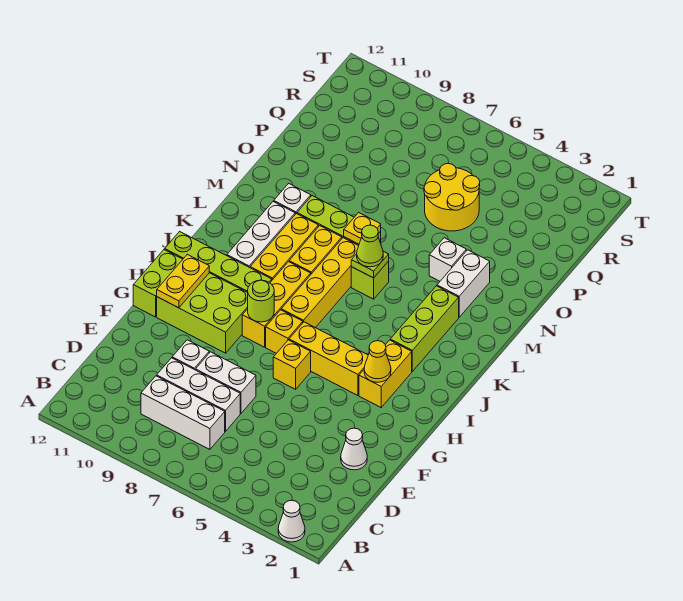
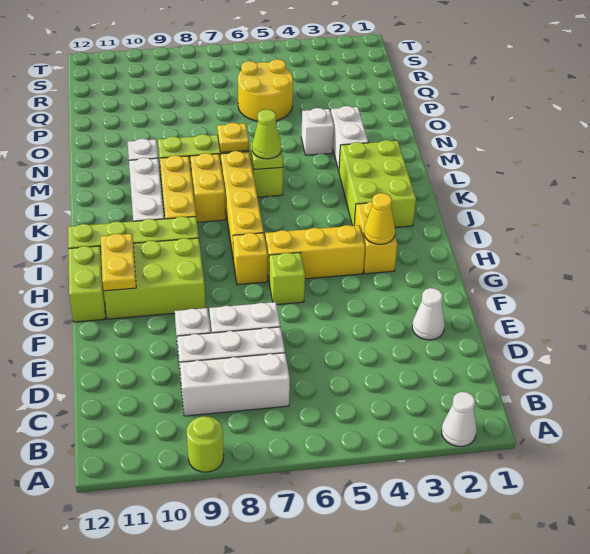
yellow brick G6 level 1 -> lime brick G6 level 1
yellow brick H8:J8 level 1 -> none
lime round brick H8 level 2 -> lime round brick A9 level 1
lime brick J3:L3 level 1 -> lime brick J2:L3 level 1

